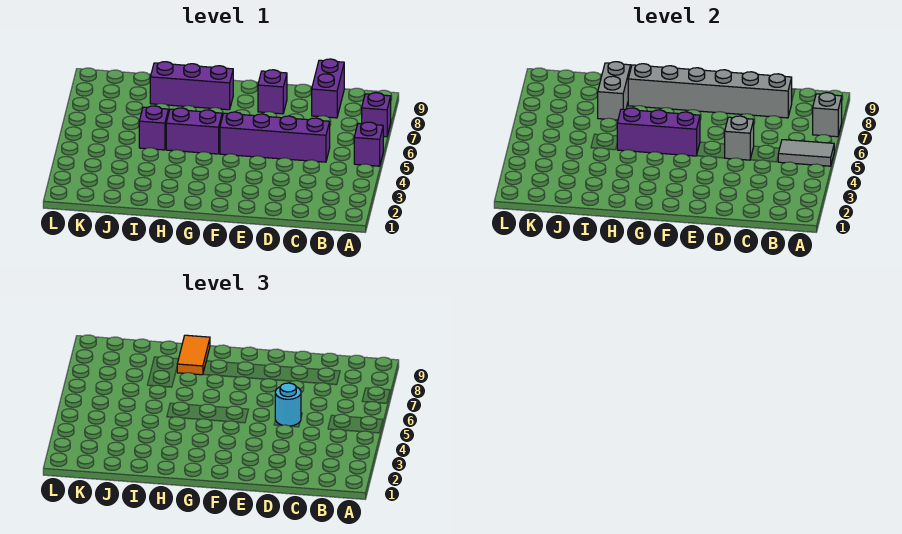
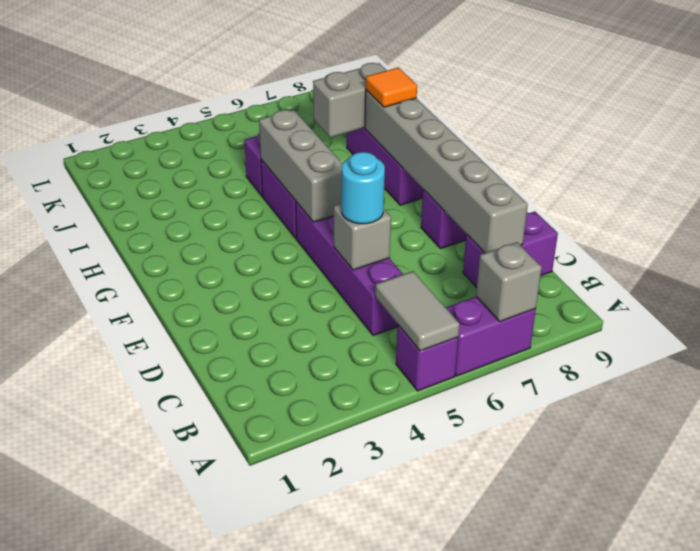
purple brick A7 level 1 -> purple brick A6:A7 level 1
purple brick F5:H5 level 2 -> grey brick F5:H5 level 2
orange tile H8:H9 level 3 -> orange tile H8 level 3

